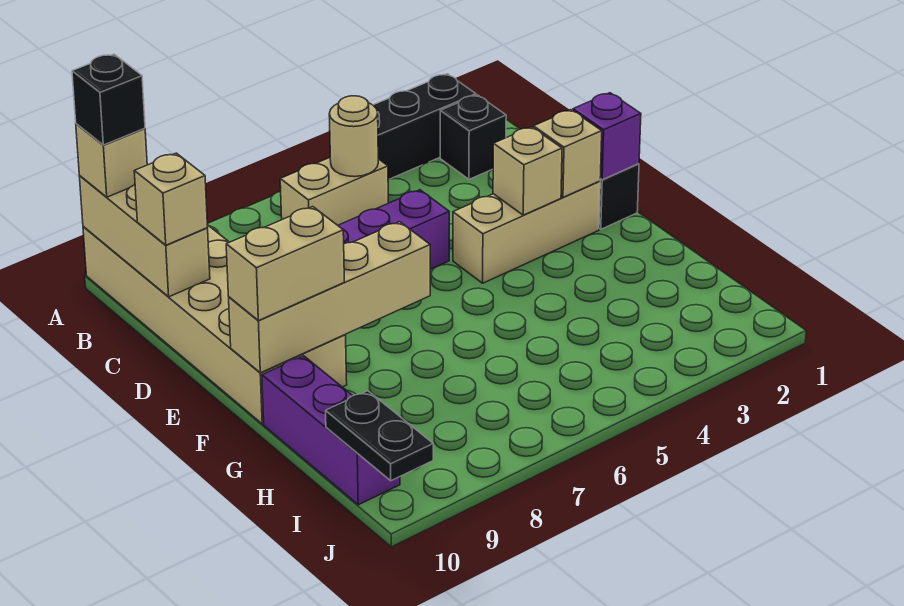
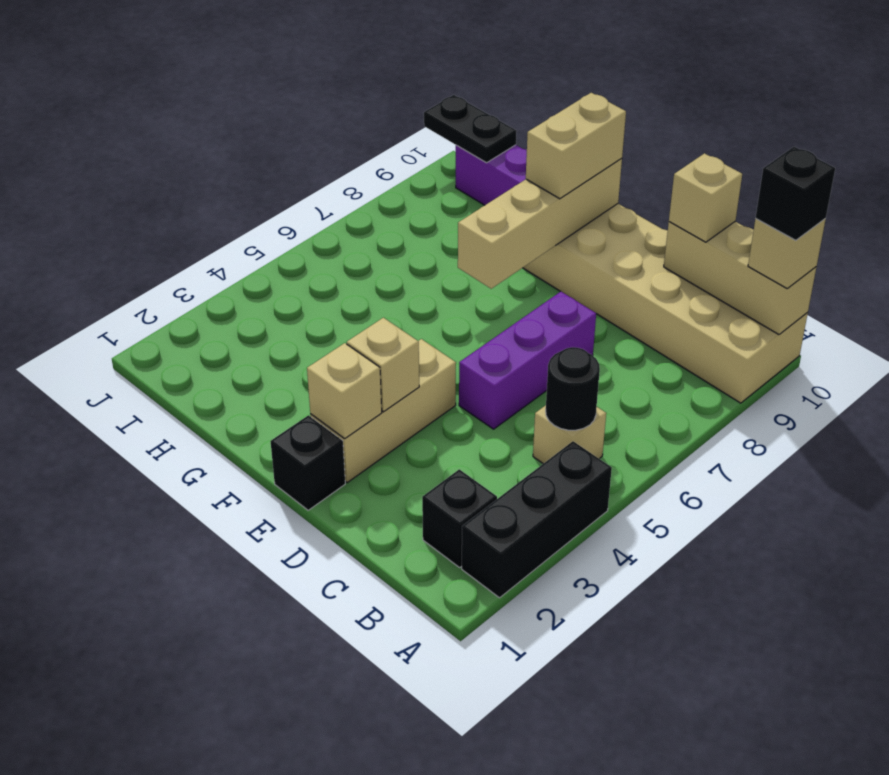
tan brick B5:B6 level 1 -> tan brick B5 level 1
tan round brick B5 level 2 -> black round brick B5 level 2
purple brick E1 level 2 -> none

